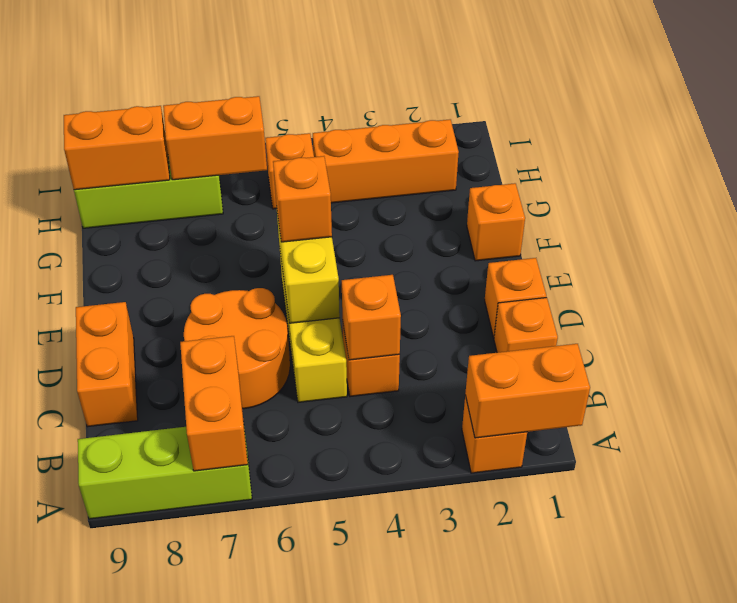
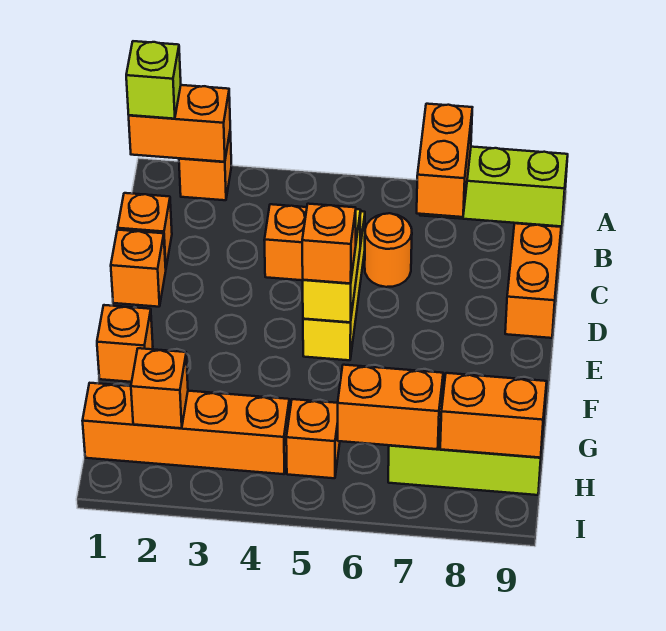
none -> lime brick A1 level 3
orange brick C4 level 2 -> orange brick H2 level 2
orange round brick C6:D7 level 1 -> orange round brick C6 level 1
orange brick H2:H4 level 1 -> orange brick H1:H4 level 1

